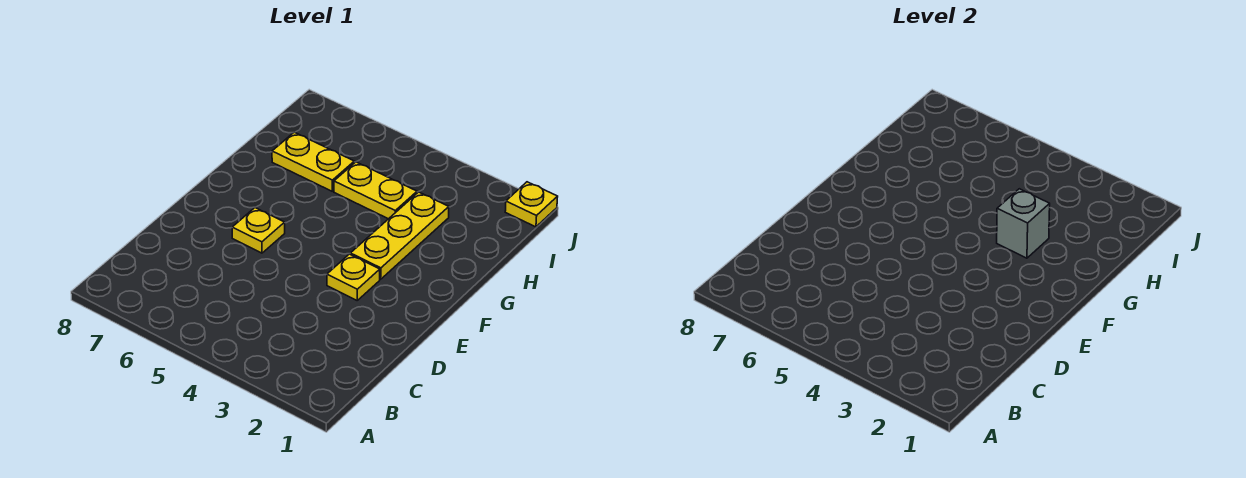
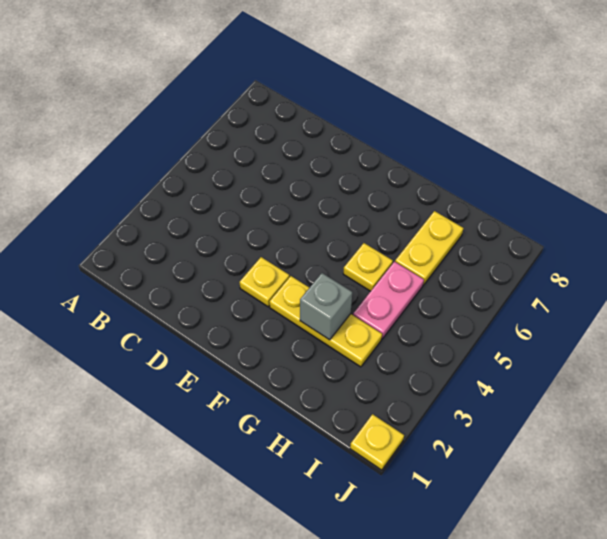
yellow plate E6 level 1 -> yellow plate G5 level 1
yellow plate H4:H5 level 1 -> pink plate H4:H5 level 1

